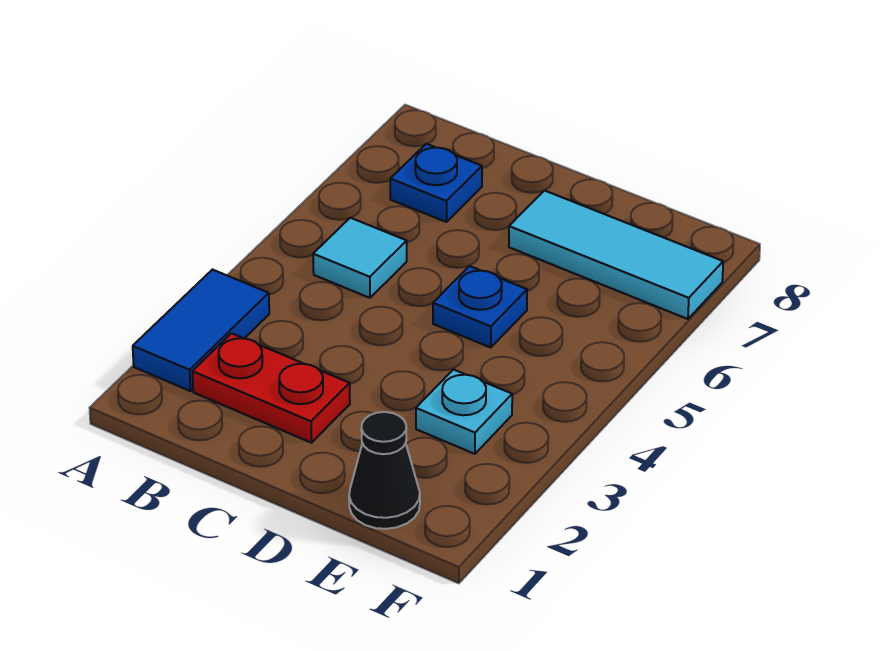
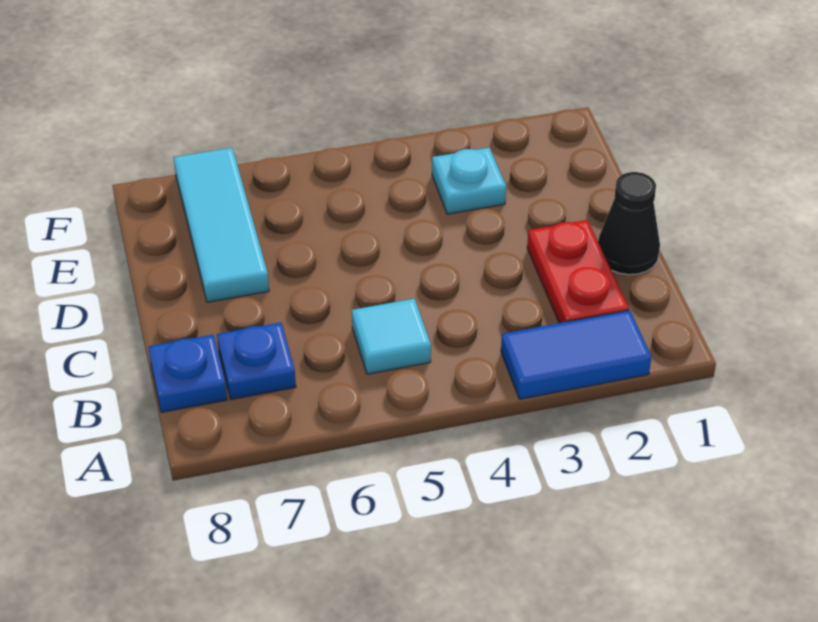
blue plate D5 level 1 -> blue plate B8 level 1
black cone E1 level 1 -> black cone C1 level 1

